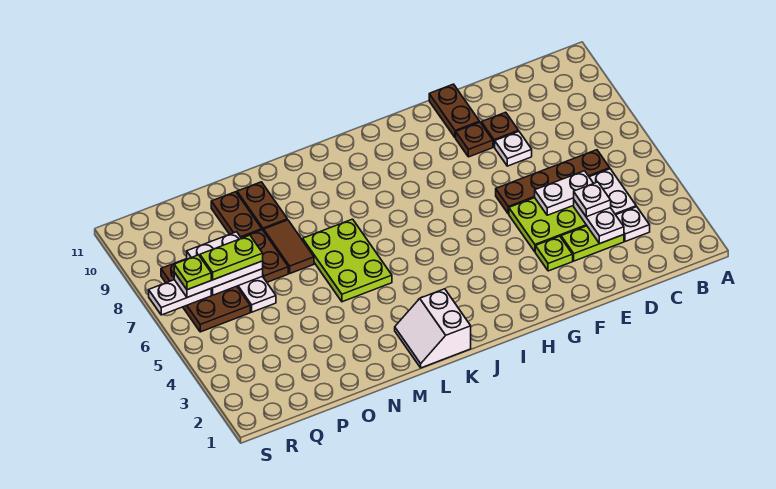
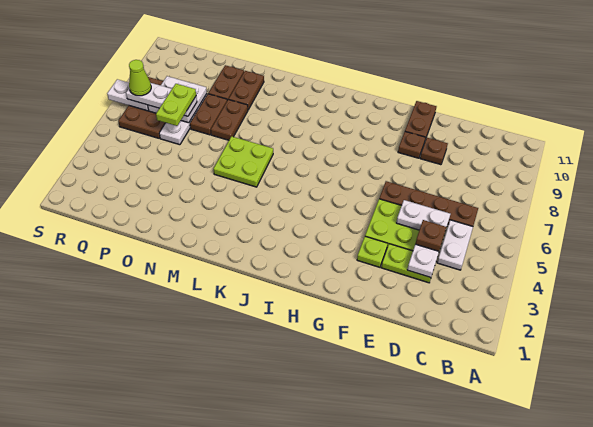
white plate C3 level 1 -> none
white plate D4 level 3 -> brown plate D4 level 3
white plate E8 level 1 -> none
white slope K1:L2 level 1 top K -> none
lime plate L5:M7 level 1 -> lime plate L5:M6 level 1
brown tile N7:N8 level 1 -> brown plate N7:N8 level 1
lime plate P7:Q7 level 4 -> lime plate P6:P7 level 4
lime plate R7 level 4 -> lime cone R7 level 4

